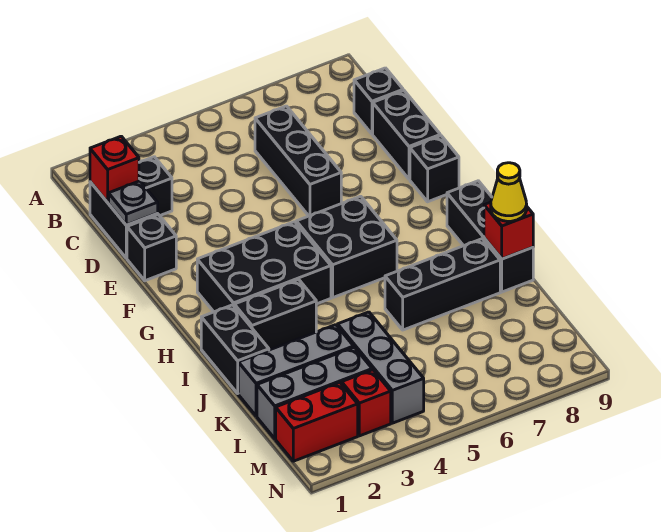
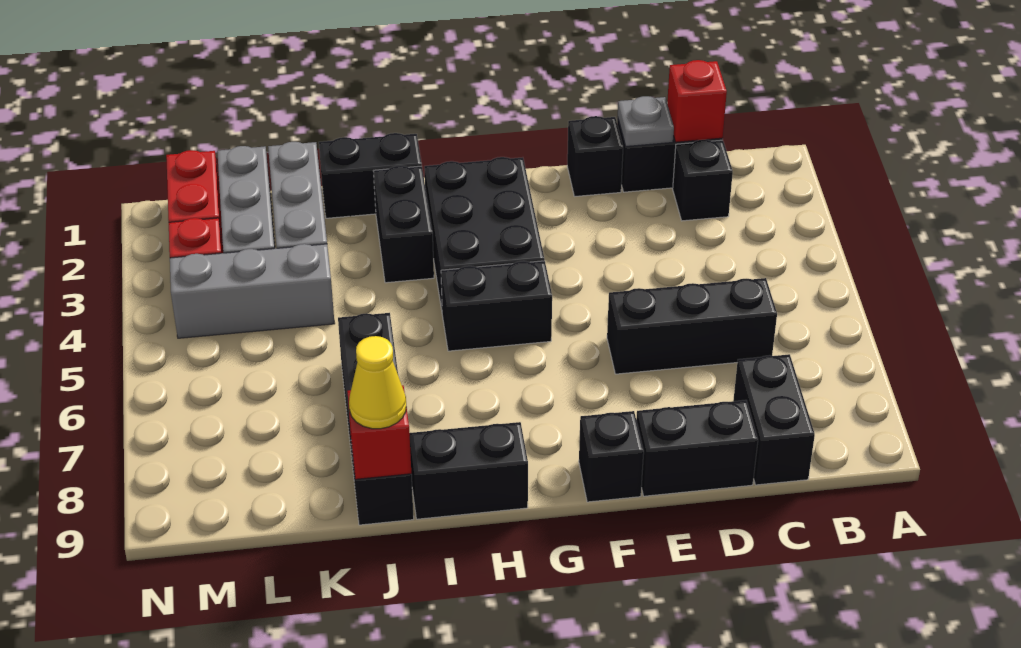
black brick C9 level 1 -> black brick C8:C9 level 1
black brick G5:H6 level 1 -> black brick G5:H5 level 1

